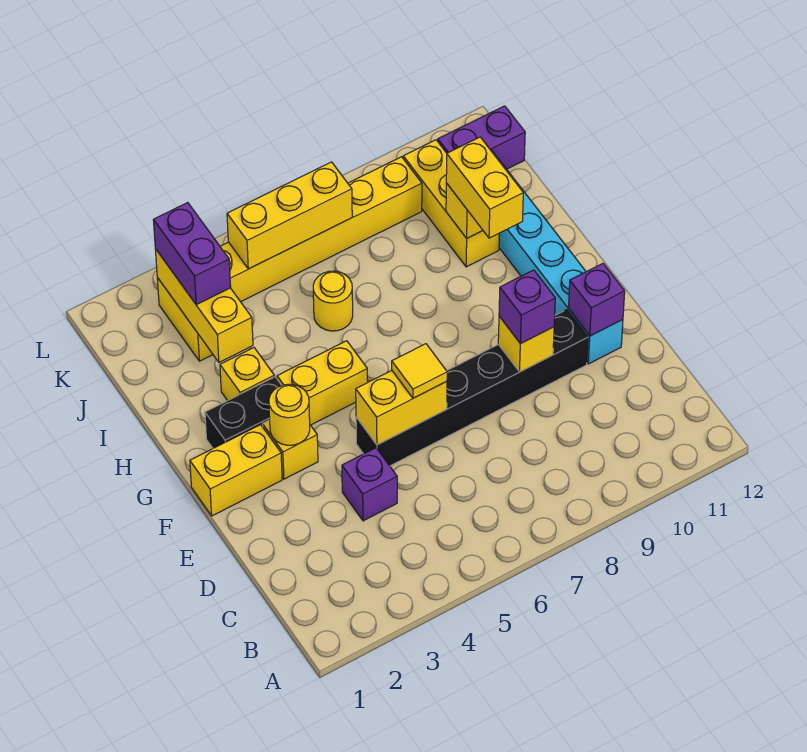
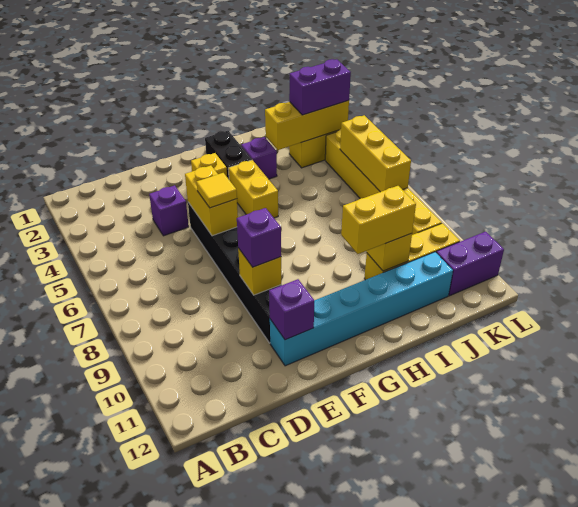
yellow brick F1:F2 level 1 -> none
yellow round brick F3 level 2 -> none
yellow brick H3 level 1 -> purple brick H3 level 1
yellow round brick I6 level 1 -> none
purple brick K11:K12 level 1 -> purple brick K11:L11 level 1

